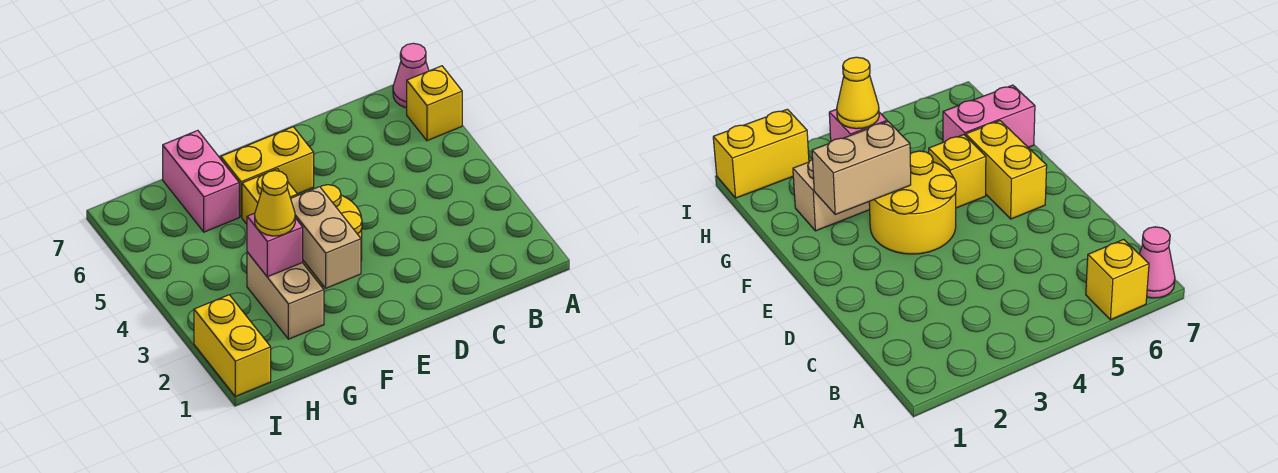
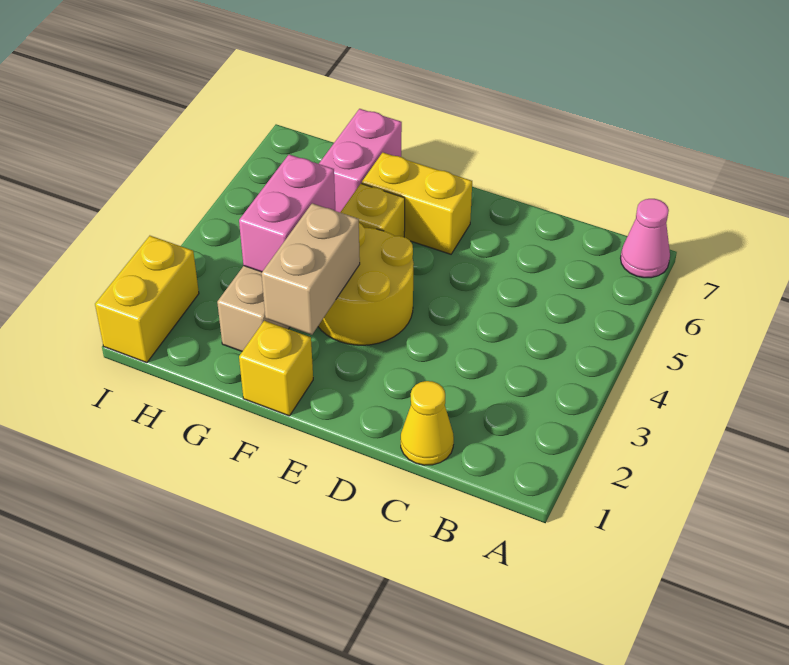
yellow brick A6 level 1 -> yellow brick F1 level 1
pink brick G3 level 2 -> pink brick G3:G4 level 2
yellow cone G3 level 3 -> yellow cone C1 level 1

